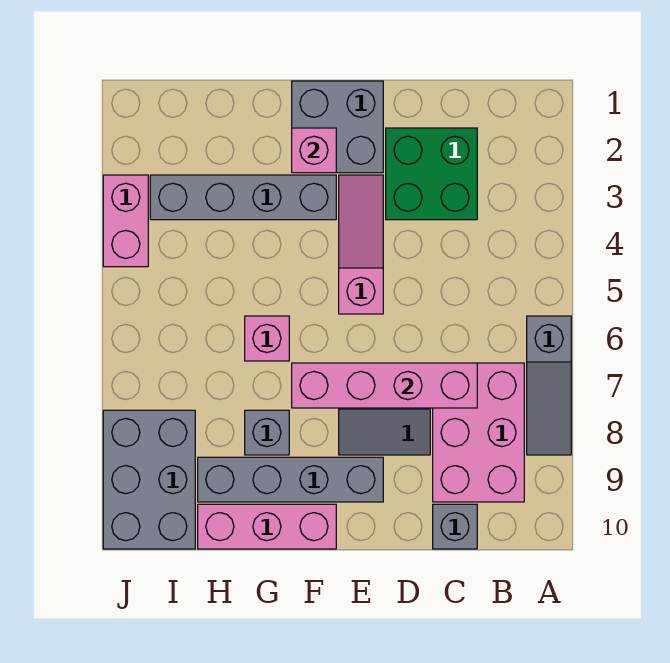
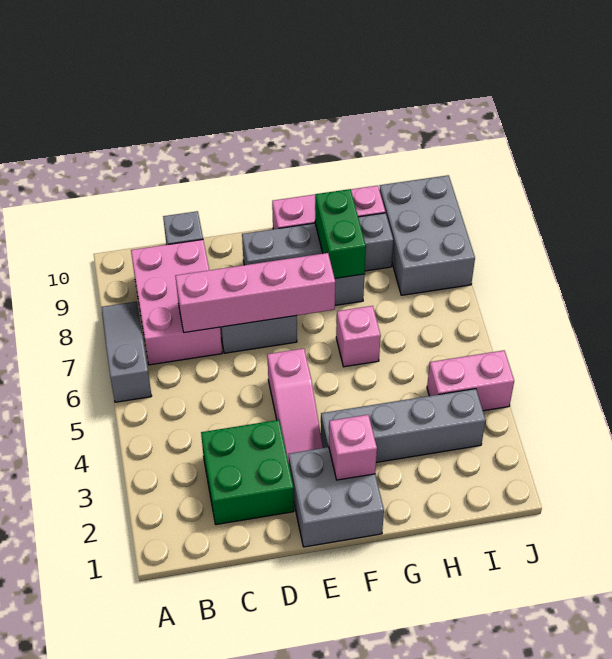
none -> green brick G8:G9 level 2
pink brick J3:J4 level 1 -> pink brick I4:J4 level 1

